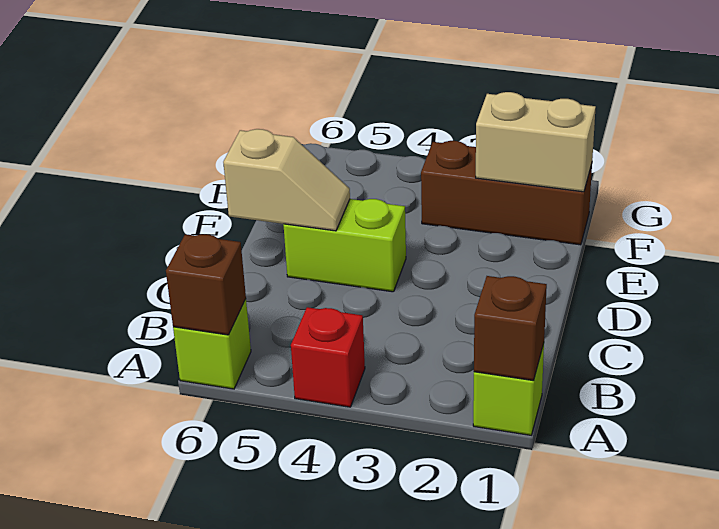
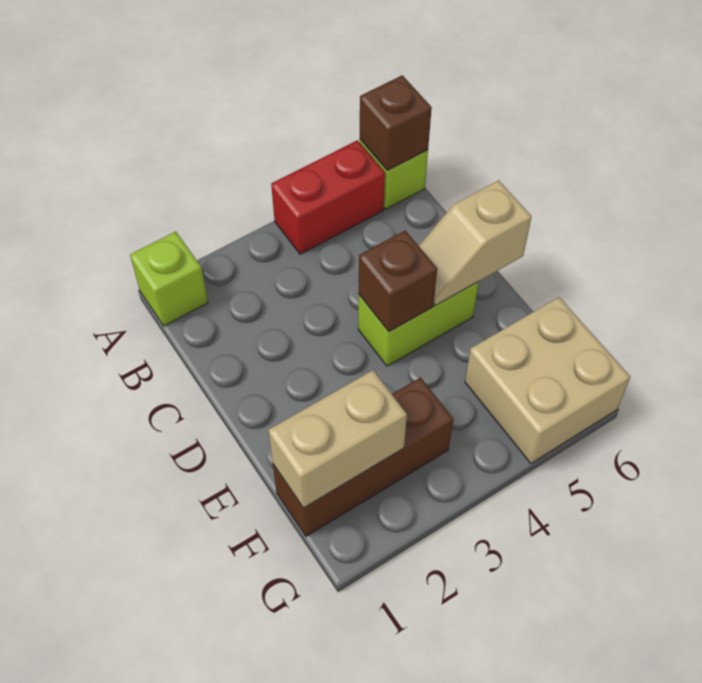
brown brick A1 level 2 -> brown brick D4 level 2
red brick A4 level 1 -> red brick A4:A5 level 1
none -> tan brick F5:G6 level 1

